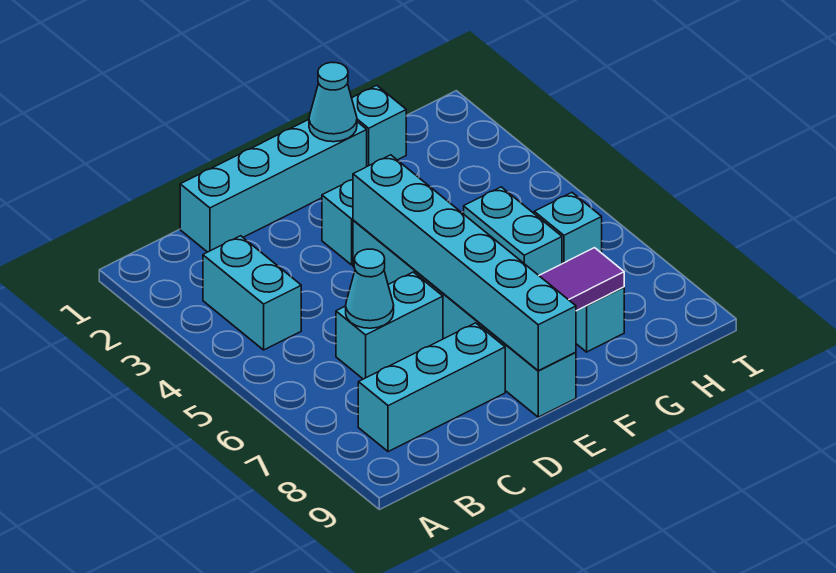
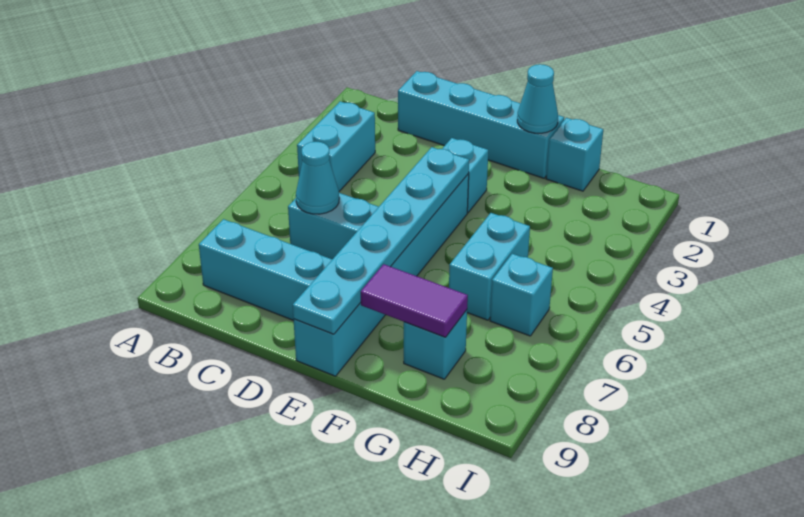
cyan brick E4:E9 level 2 -> cyan plate E4:E9 level 2

